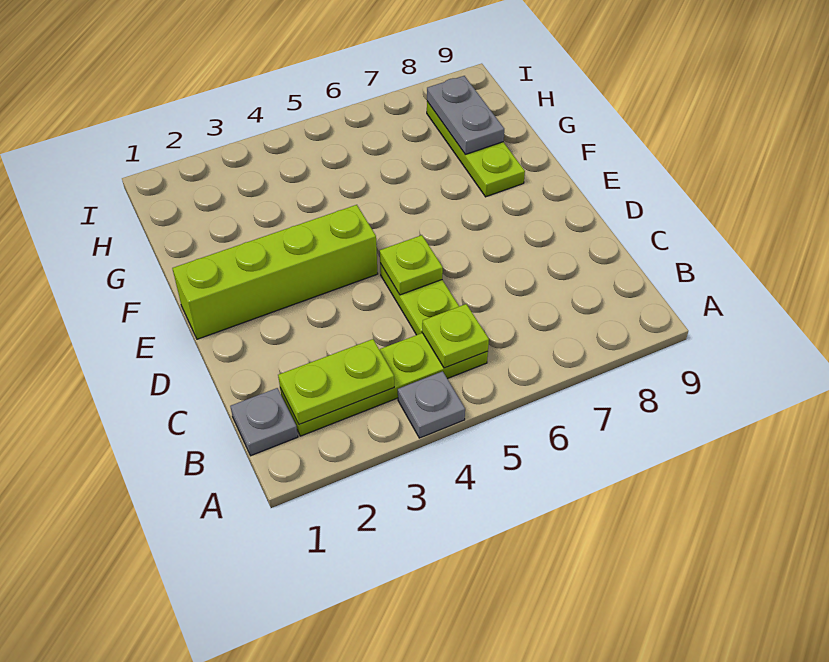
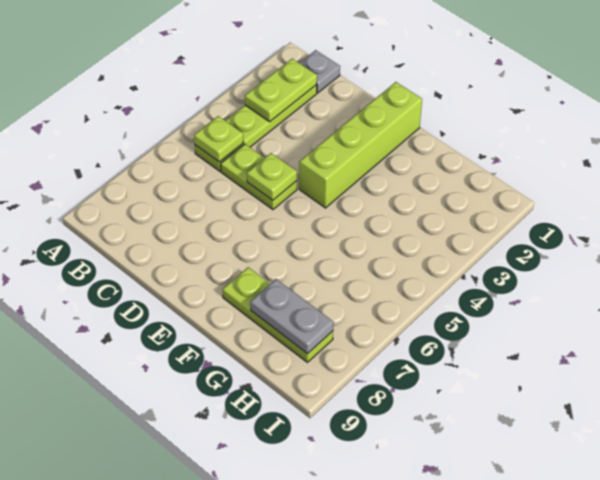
grey plate A4 level 1 -> none

